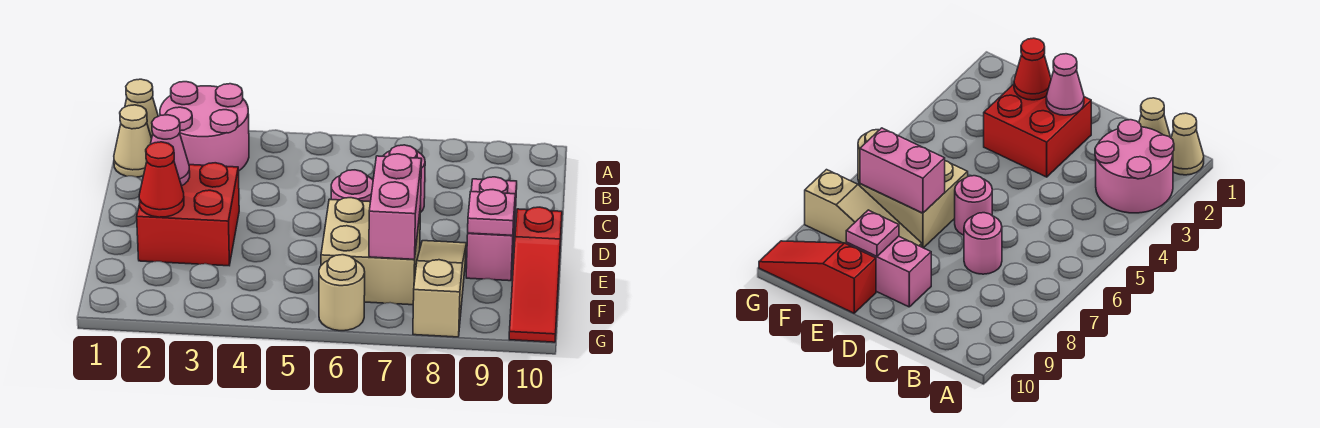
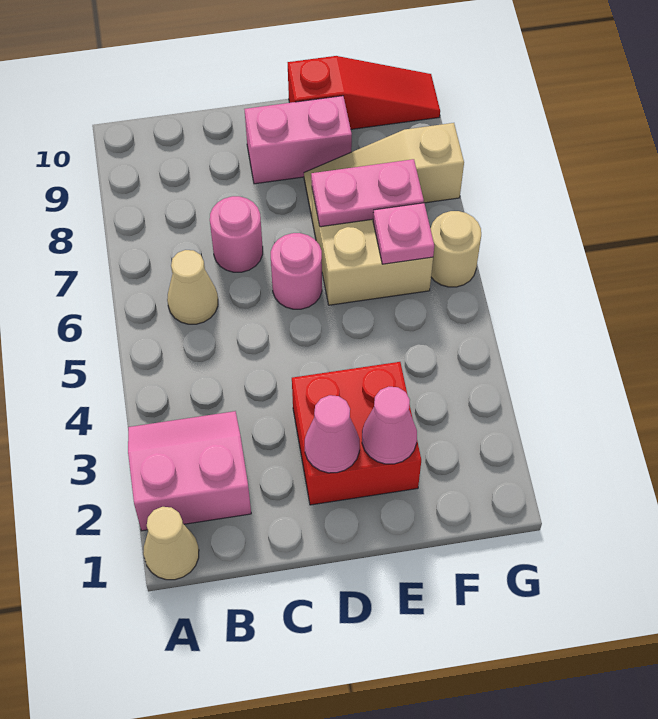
pink round brick A2:B3 level 1 -> pink slope A2:B3 level 1 top 2
tan cone B1 level 1 -> tan cone B6 level 1
red cone E2 level 2 -> pink cone E2 level 2
pink brick E7:F7 level 2 -> pink plate E7:F7 level 2
pink plate E9 level 2 -> pink plate F6 level 2

